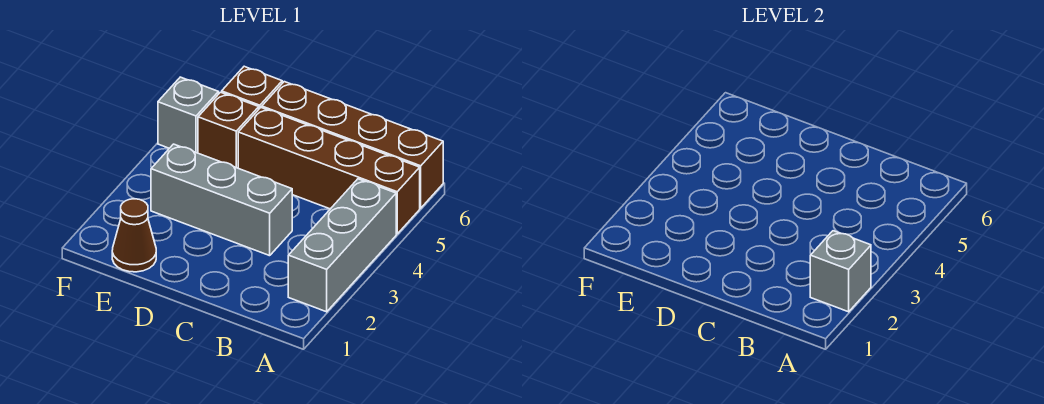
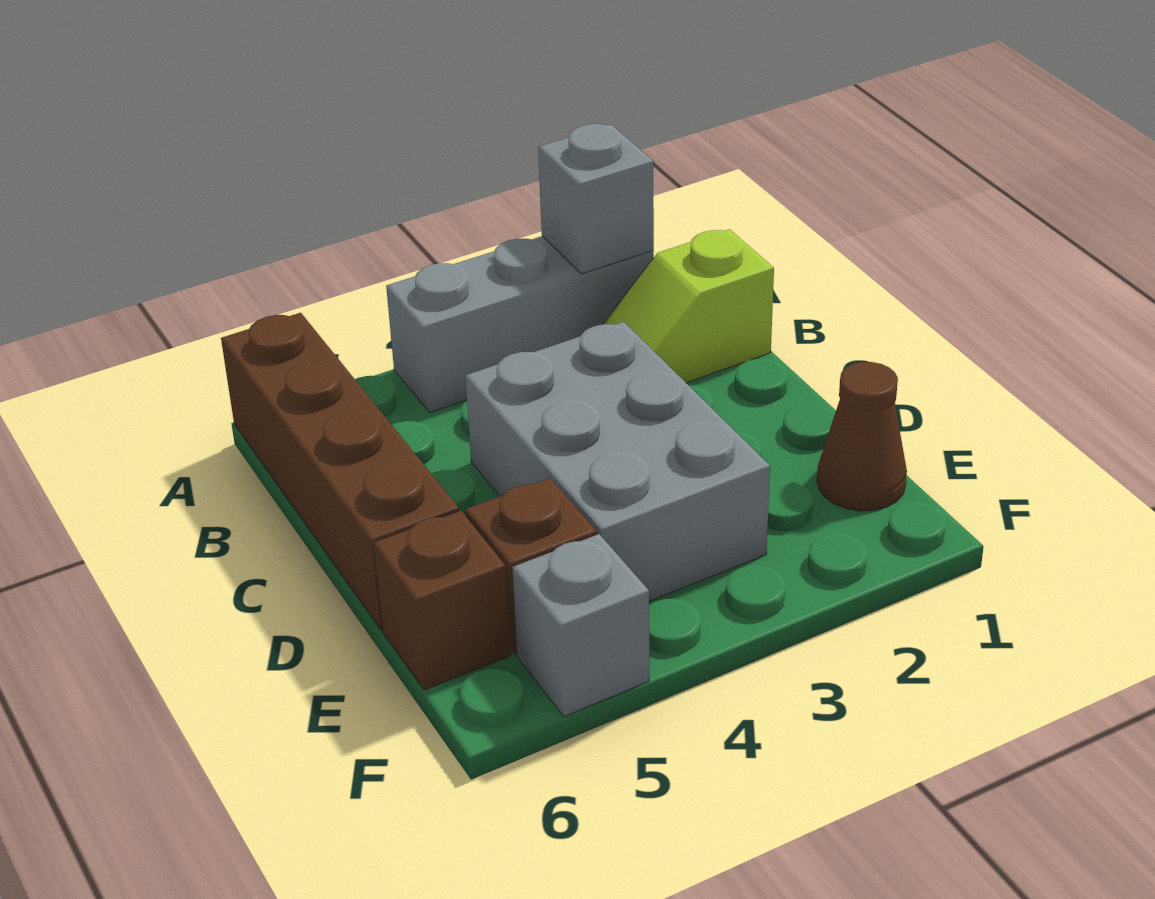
brown brick A5:D5 level 1 -> none
none -> lime slope B1:B2 level 1 top 1
grey brick C3:E3 level 1 -> grey brick C3:E4 level 1

